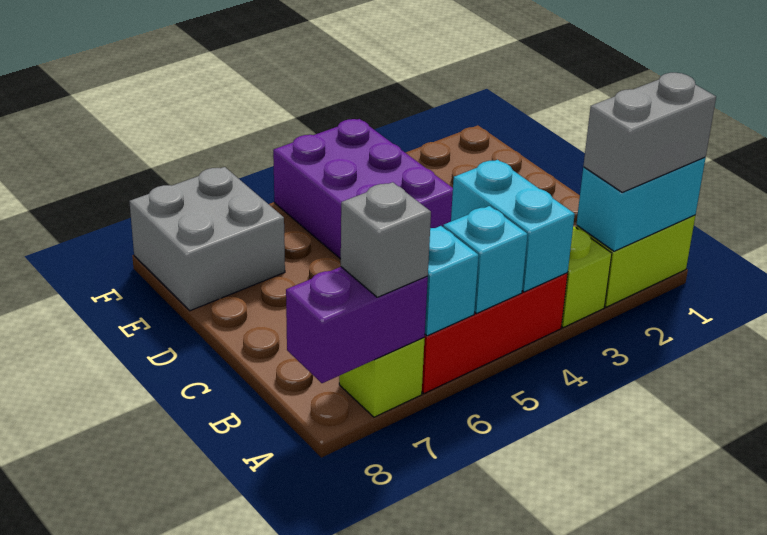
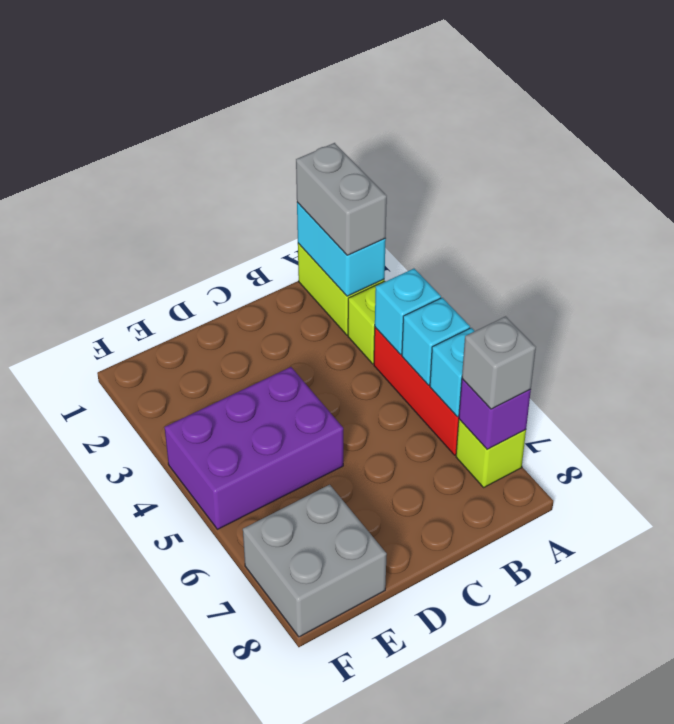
cyan brick A4:B4 level 2 -> cyan brick A4 level 2
purple brick A7:A8 level 2 -> purple brick A7 level 2

